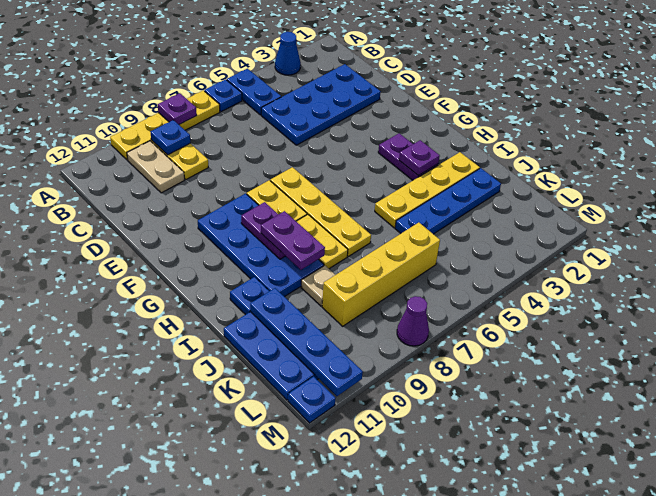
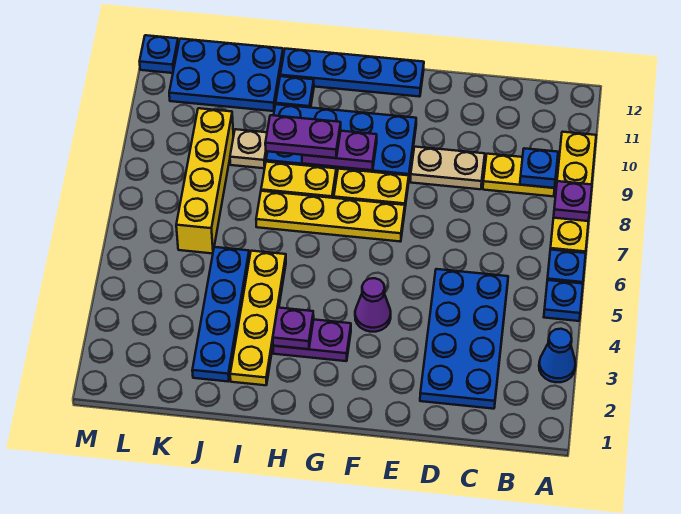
blue plate A5:B5 level 1 -> blue plate A5 level 1
tan plate B10:C10 level 1 -> tan plate D9:E9 level 1
blue plate J11:M11 level 2 -> blue plate F12:I12 level 1
purple cone M8 level 1 -> purple cone F4 level 1

